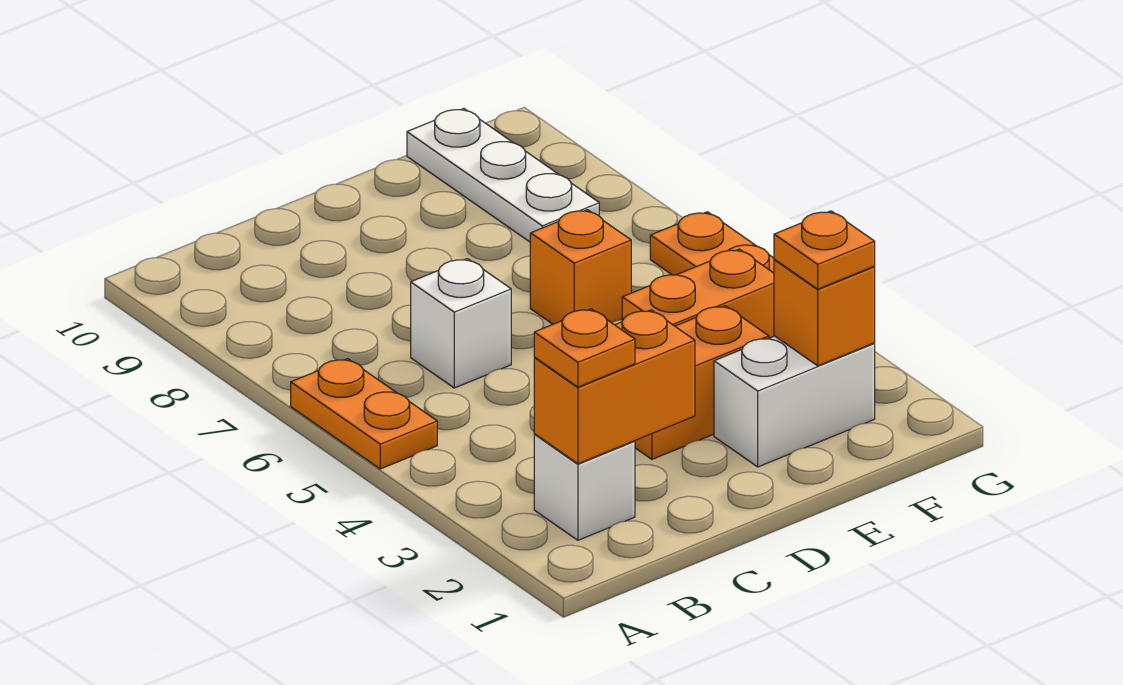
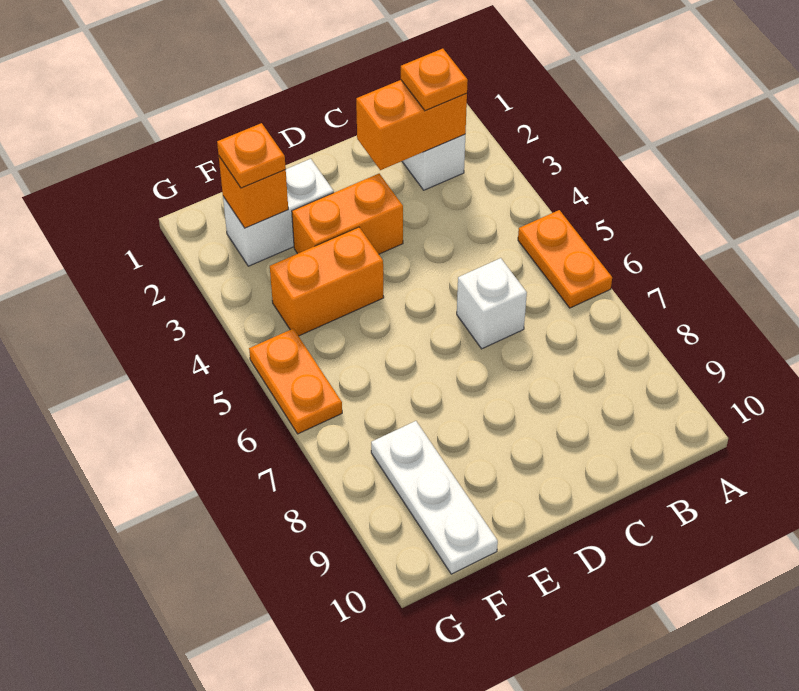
orange brick E6 level 1 -> none

